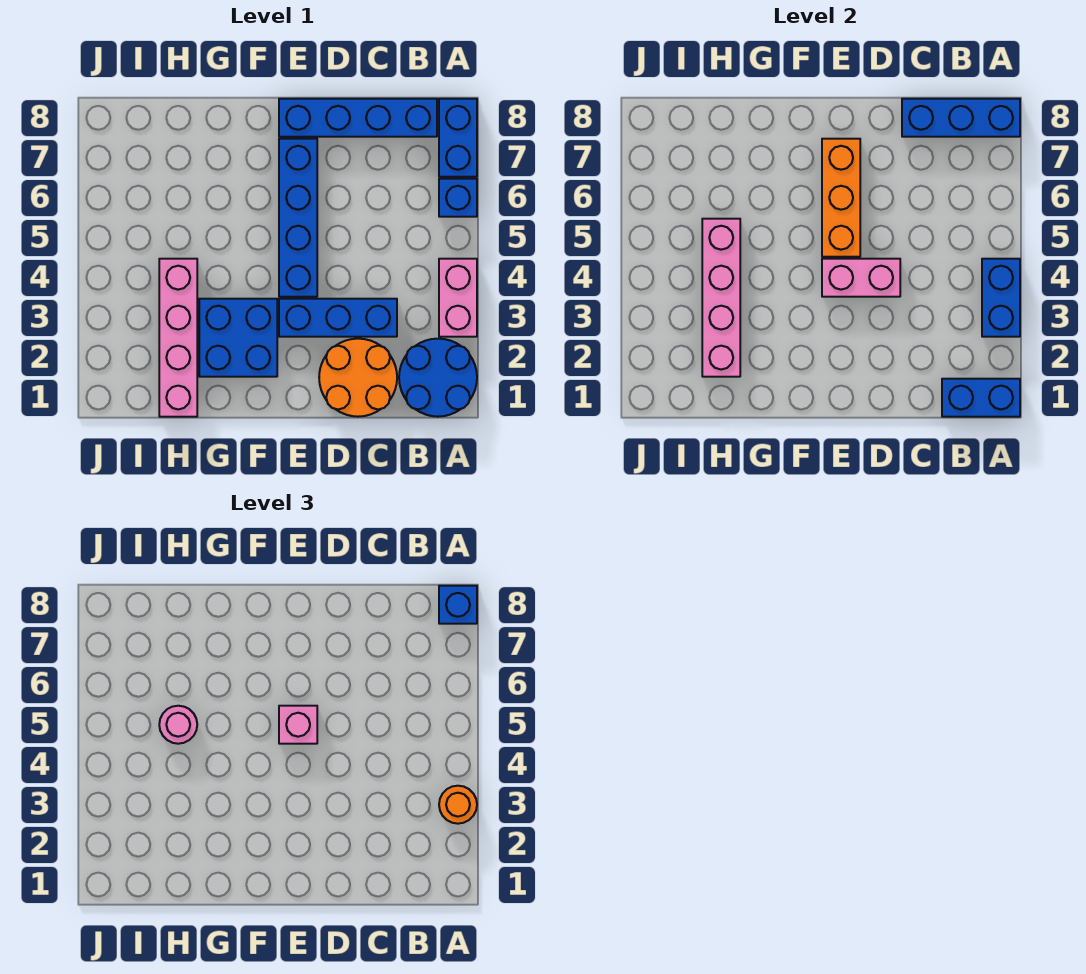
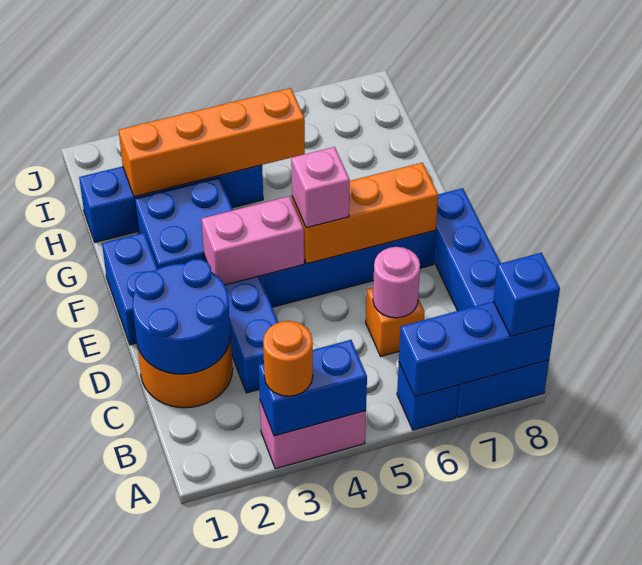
blue round brick A1:B2 level 1 -> blue round brick C1:D2 level 2
blue brick A1:B1 level 2 -> blue brick E1:F1 level 1
blue brick A8:C8 level 2 -> blue brick A6:A8 level 2
none -> orange brick C6 level 1
pink brick D4:E4 level 2 -> pink brick E3:E4 level 2
pink brick H1:H4 level 1 -> blue brick H1:H4 level 1
pink brick H2:H5 level 2 -> orange brick H2:H5 level 2
pink round brick H5 level 3 -> pink round brick C6 level 2

